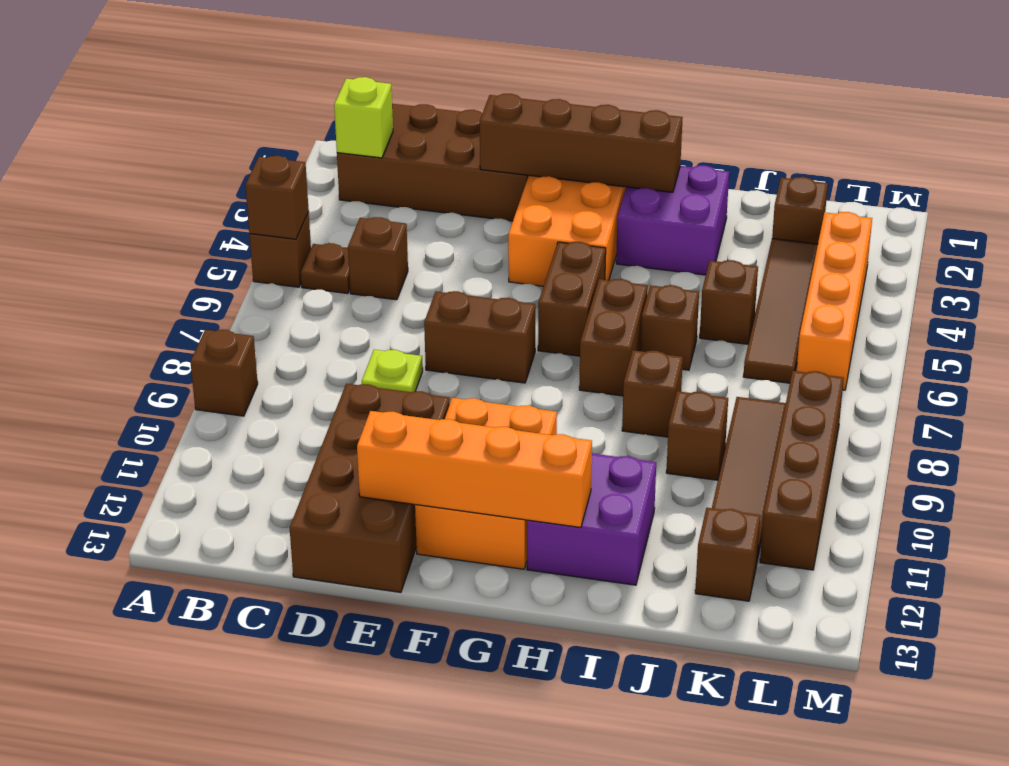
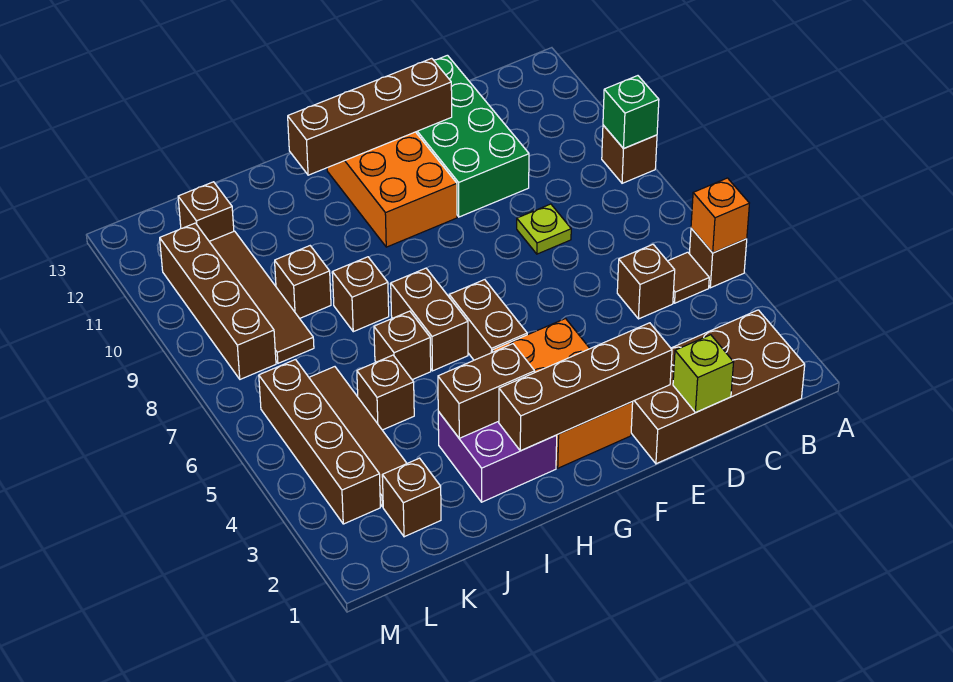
brown brick A5 level 2 -> orange brick A5 level 2
none -> green brick A9 level 2
lime brick B2 level 2 -> lime brick D1 level 2
brown plate B5 level 1 -> brown tile B5 level 1
brown brick D10:E13 level 1 -> green brick D10:E13 level 1
brown brick E7:F7 level 1 -> brown brick H3:I3 level 2
orange brick E12:H12 level 2 -> brown brick E12:H12 level 2
purple brick H11:I12 level 1 -> none
orange brick L3:L6 level 1 -> brown brick L3:L6 level 1

